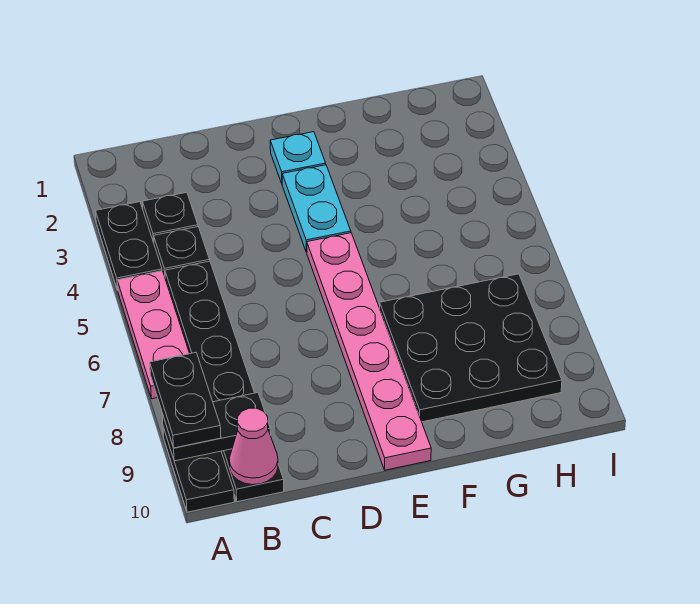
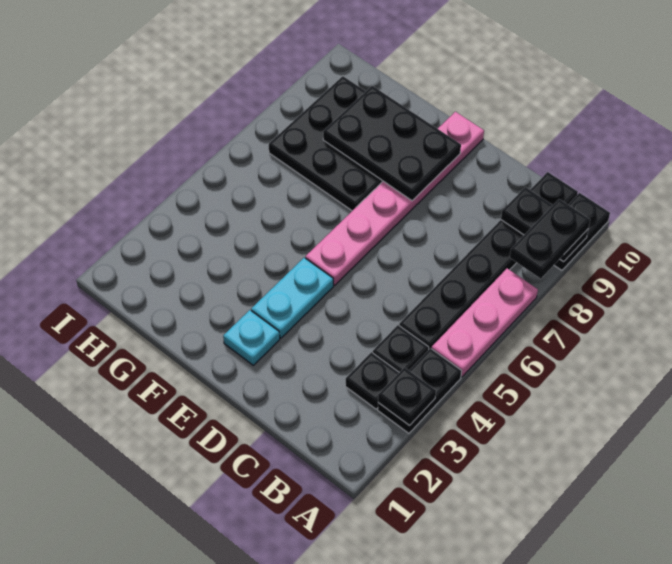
none -> black plate A3 level 2
pink cone B10 level 2 -> none
none -> black plate E8:G9 level 2

